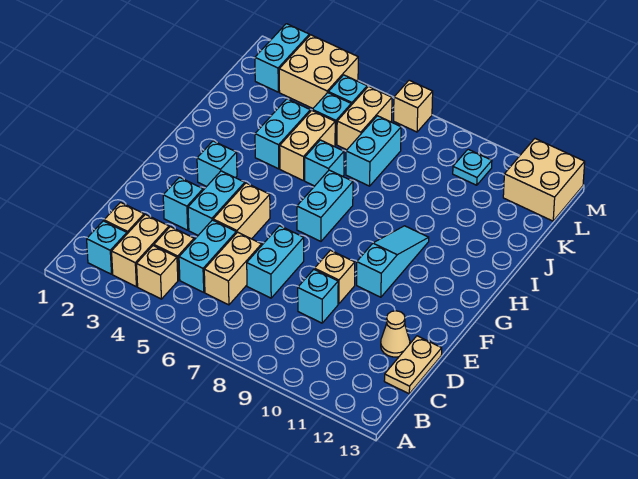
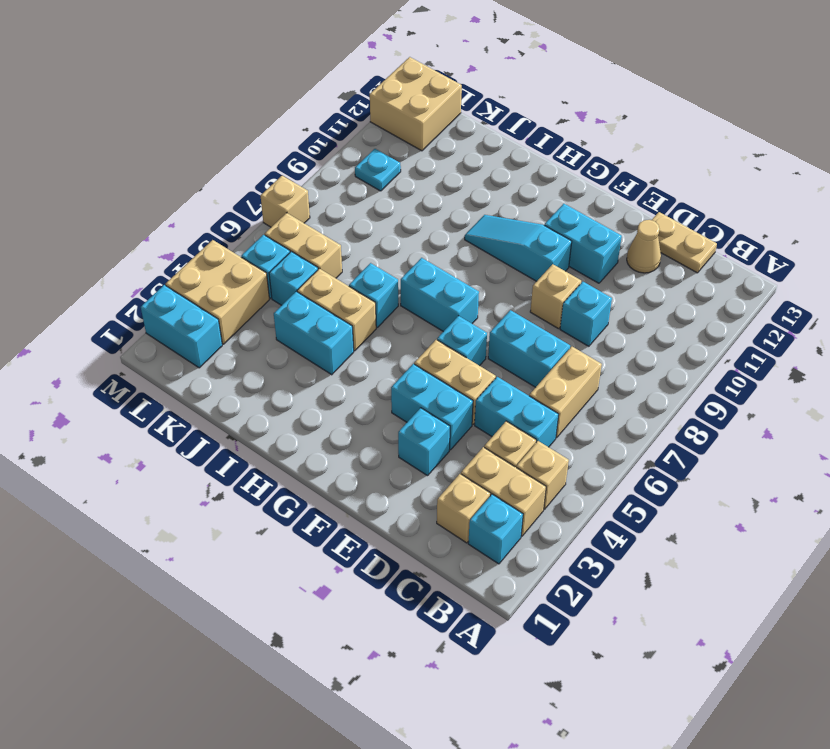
tan brick C6:D6 level 1 -> tan brick C6:C7 level 1
cyan brick G3 level 1 -> cyan brick F6 level 1
cyan brick J7:K7 level 1 -> cyan brick E11:F11 level 1

